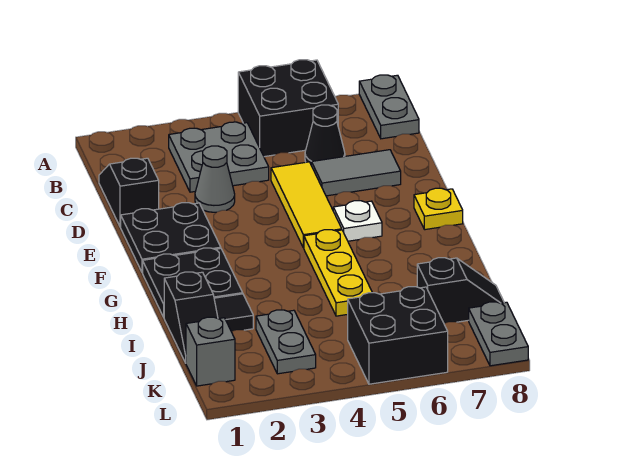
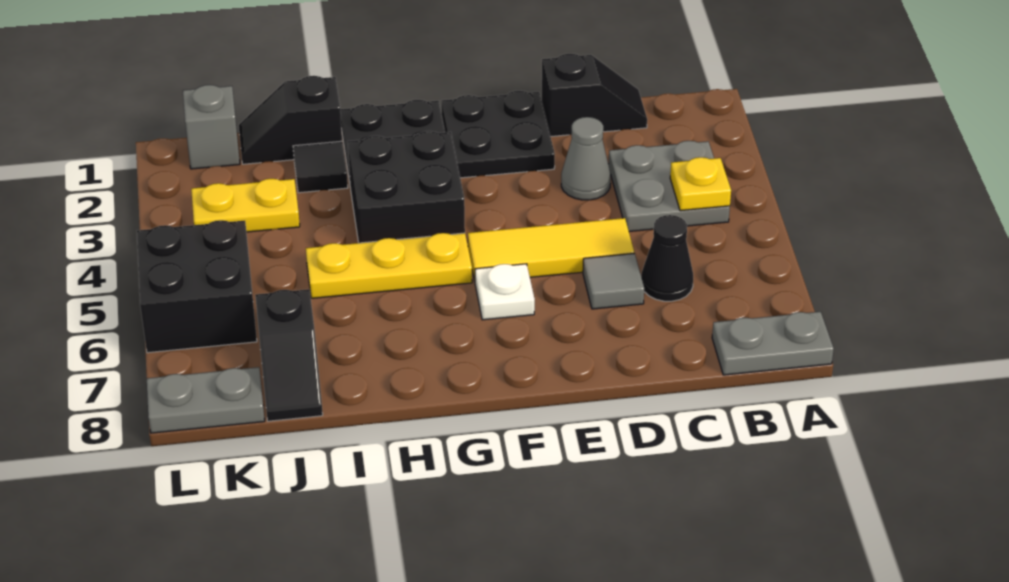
black brick A5:B6 level 1 -> black brick G3:H4 level 1
grey tile D6:D7 level 1 -> grey tile D6 level 1
yellow plate F8 level 1 -> yellow plate B4 level 2
grey plate J3:K3 level 1 -> yellow plate J3:K3 level 1

